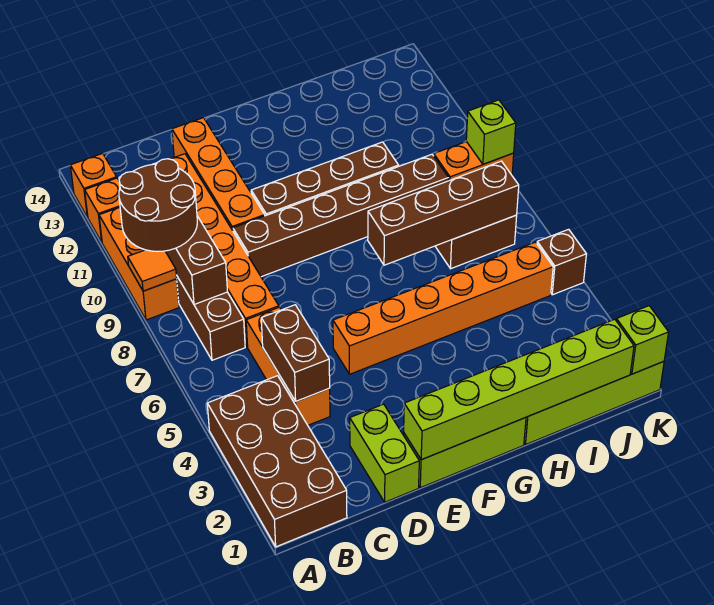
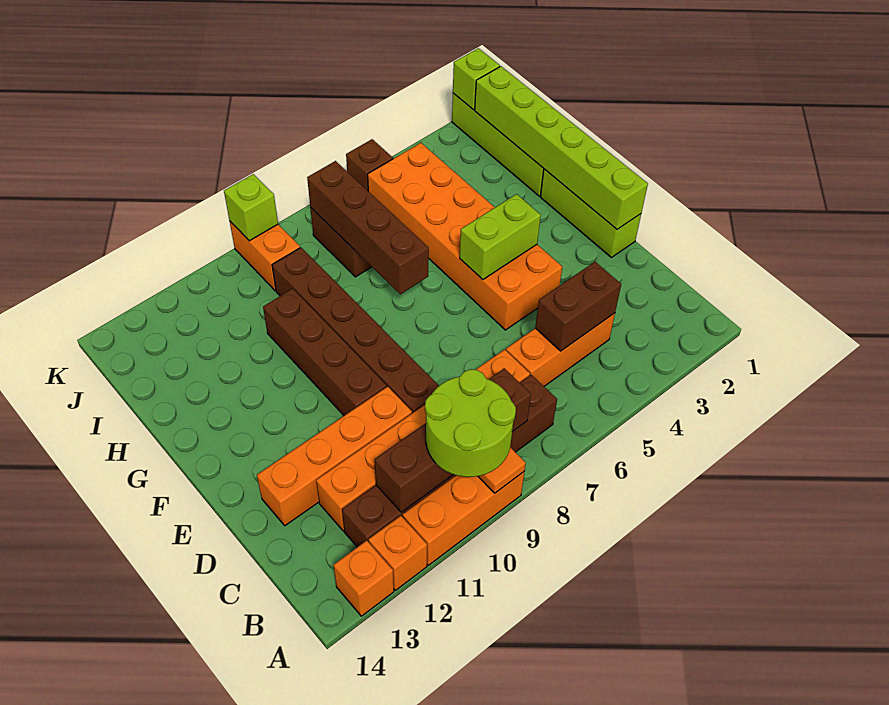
brown brick A1:B4 level 1 -> none
brown round brick A9:B10 level 3 -> lime round brick A9:B10 level 3
lime brick D1:D2 level 1 -> lime brick F4:F5 level 2
orange brick E5:J5 level 1 -> orange brick E4:J5 level 1

